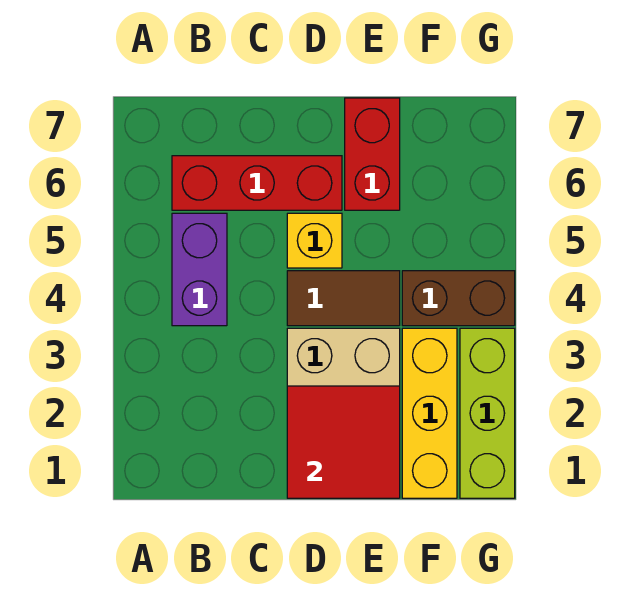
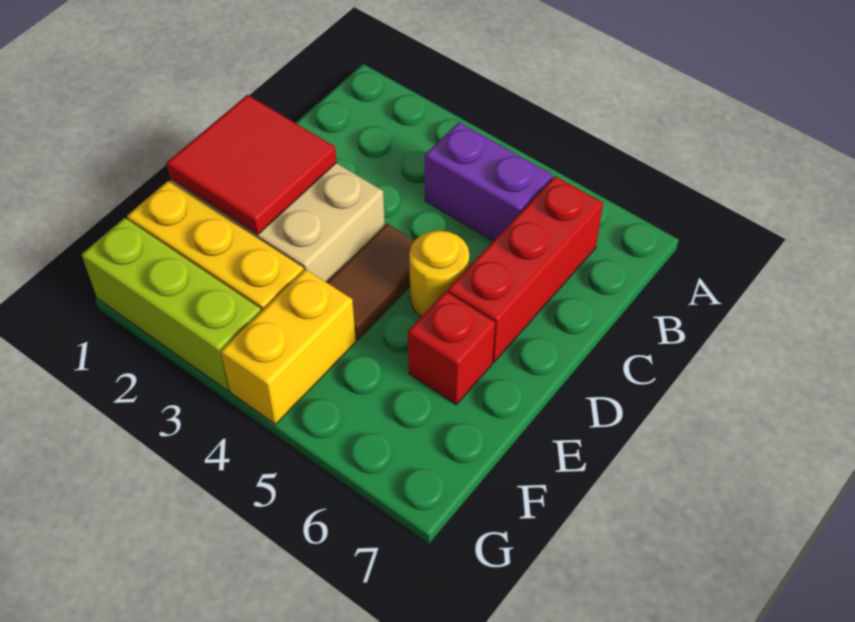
yellow brick D5 level 1 -> yellow round brick D5 level 1
red brick E6:E7 level 1 -> red brick E6 level 1
brown brick F4:G4 level 1 -> yellow brick F4:G4 level 1

